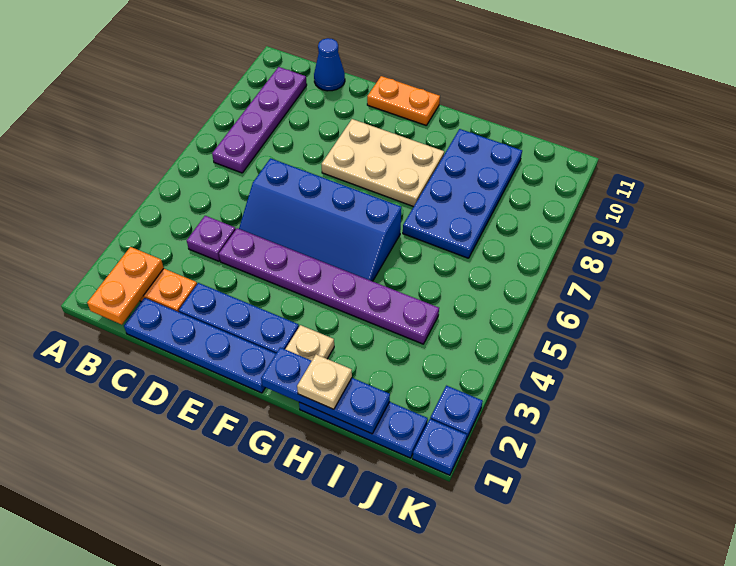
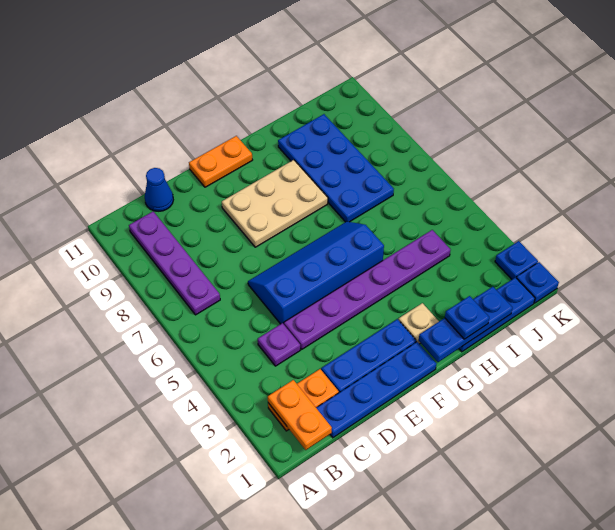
blue slope D5:G6 level 1 top 6 -> blue slope D5:G6 level 1 top 5
tan plate H1 level 3 -> blue plate H1 level 3

